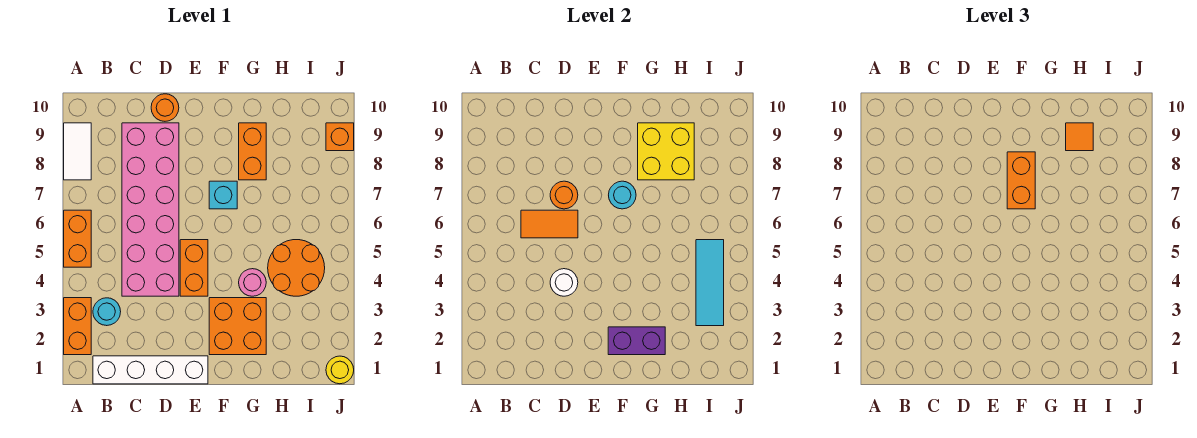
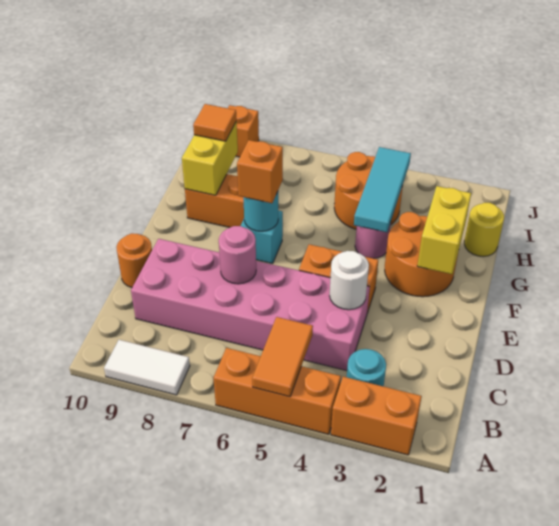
orange brick A5:A6 level 1 -> orange brick A4:A6 level 1
white brick B1:E1 level 1 -> none
orange tile C6:D6 level 2 -> orange tile A5:B5 level 2
orange round brick D7 level 2 -> pink round brick D7 level 2
orange brick F2:G3 level 1 -> orange round brick F2:G3 level 1
purple brick F2:G2 level 2 -> yellow brick F2:G2 level 2
orange brick F7:F8 level 3 -> orange brick F7 level 3
yellow brick G8:H9 level 2 -> yellow brick G9:H9 level 2
cyan tile I3:I5 level 2 -> cyan tile G4:I4 level 2
yellow round brick J1 level 1 -> yellow round brick H1 level 1

